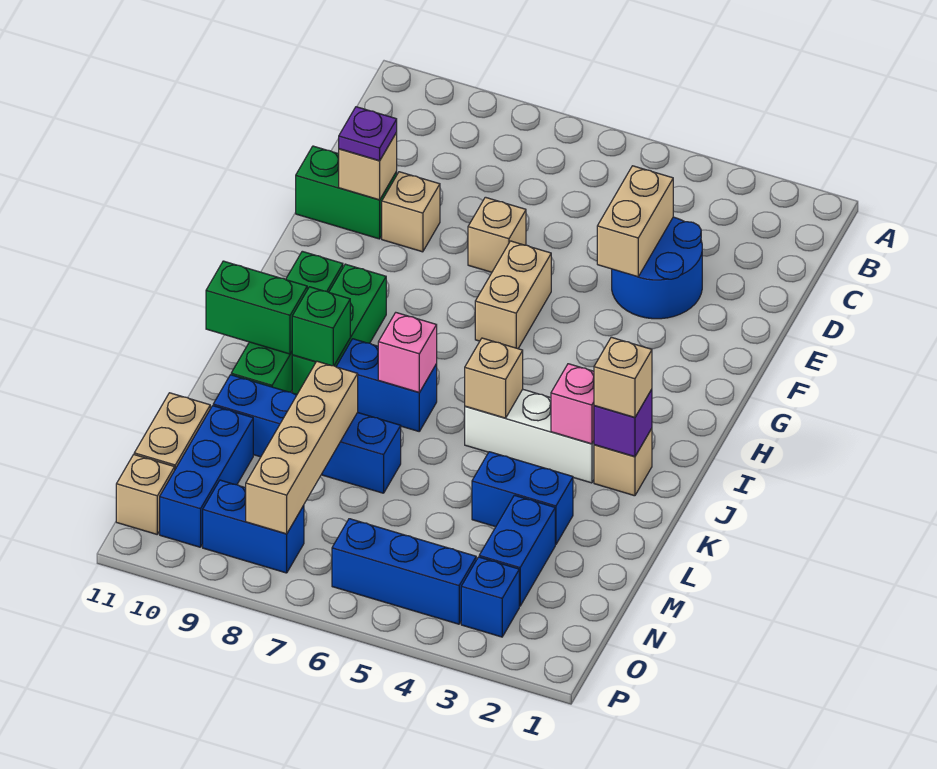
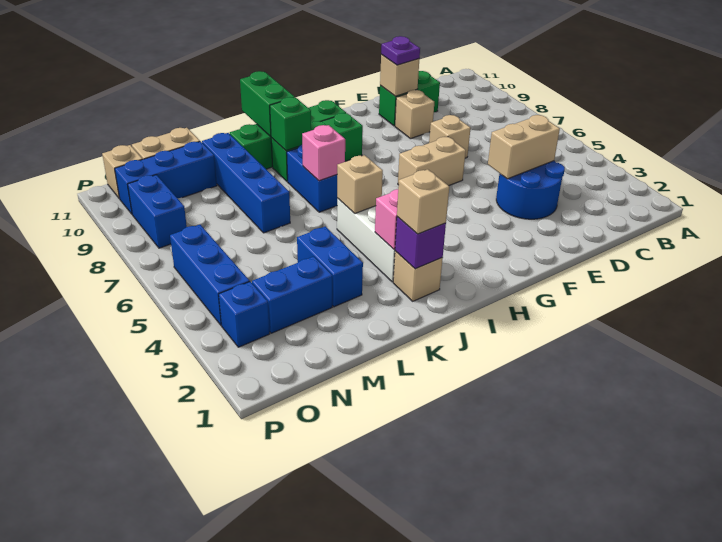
green brick E10:E11 level 1 -> green brick D10:E10 level 1
tan brick L8:O8 level 2 -> none

